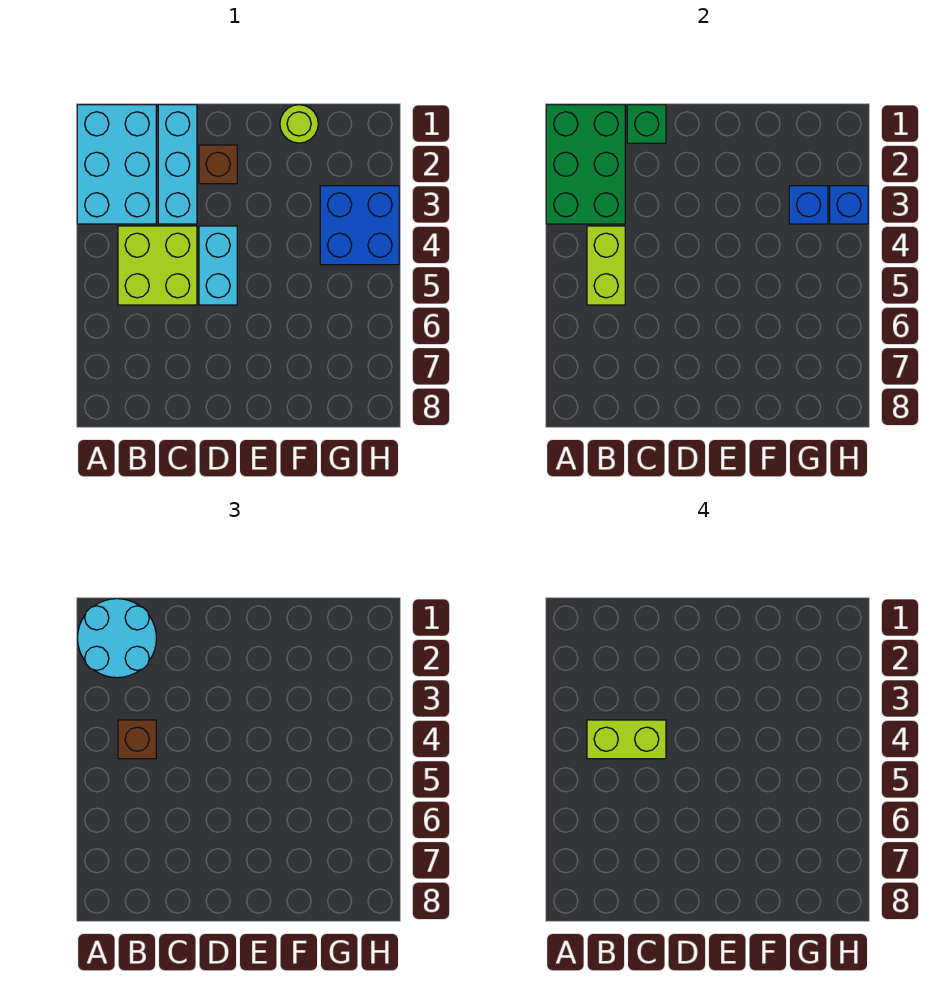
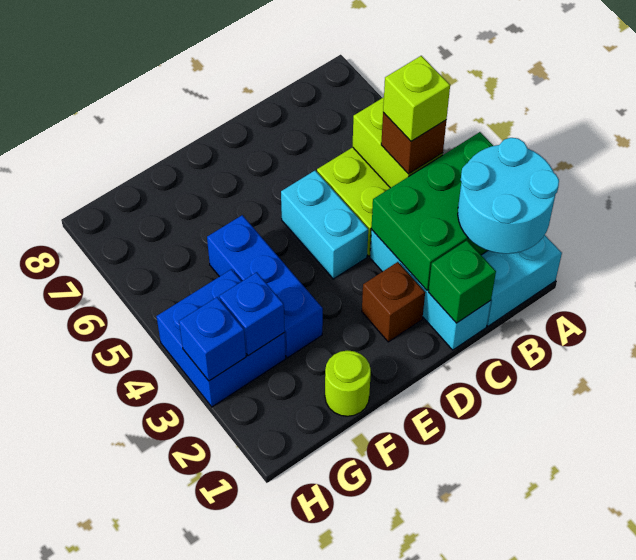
green brick A1:B3 level 2 -> green brick A2:C3 level 2
lime brick B4:C4 level 4 -> lime brick B4 level 4
none -> blue brick F3:F5 level 1

